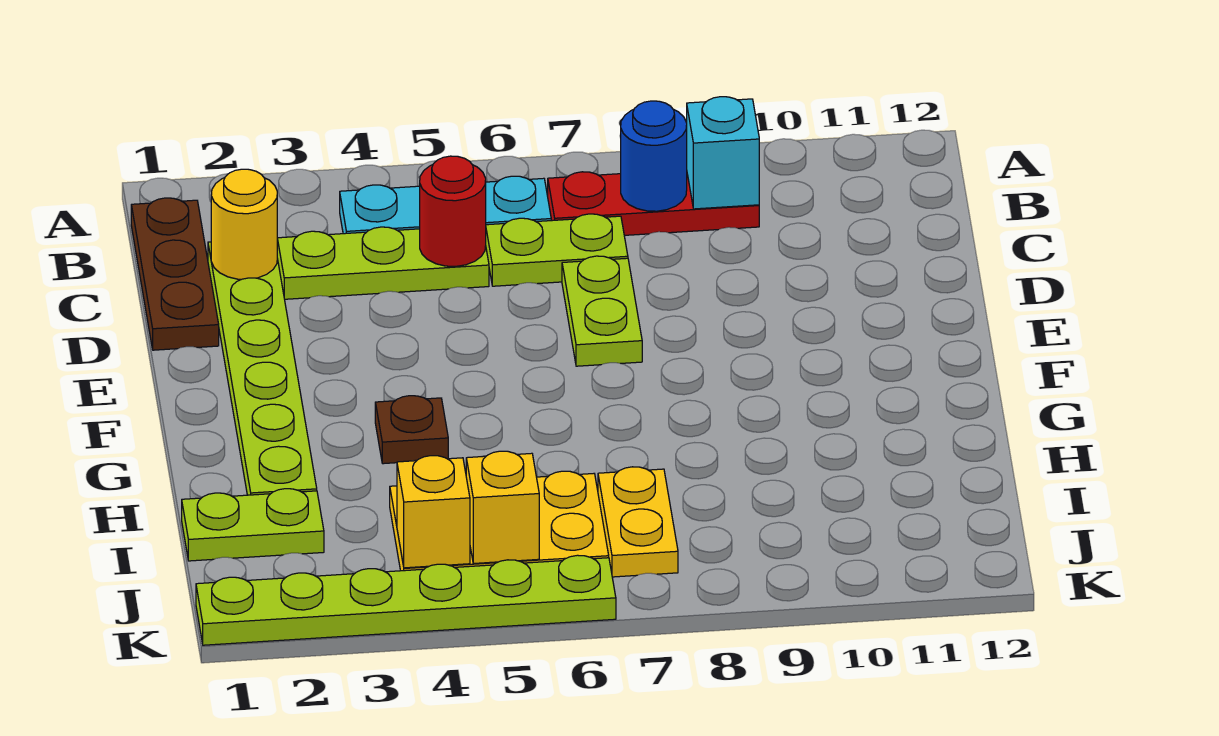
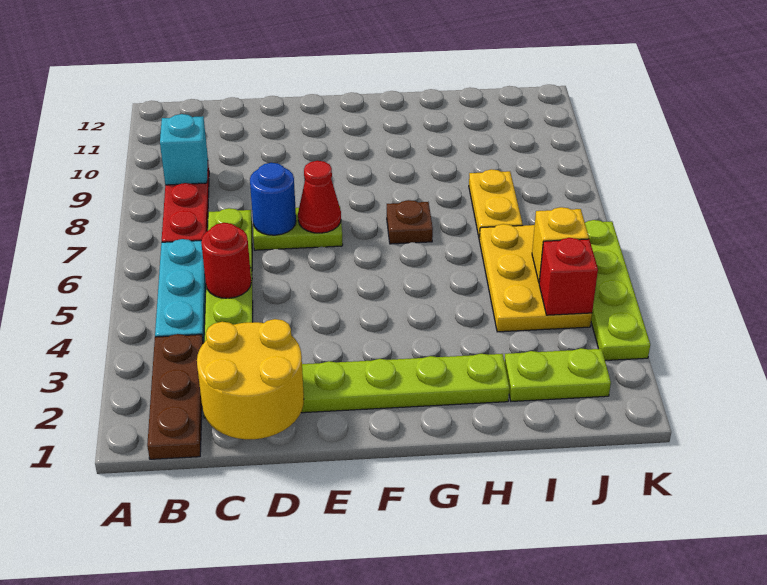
brown plate B1:D1 level 1 -> brown plate B1:B3 level 1
blue round brick B8 level 2 -> blue round brick D7 level 2
yellow round brick C2 level 2 -> yellow round brick C1:D2 level 2
none -> red cone E7 level 2
brown plate G4 level 1 -> brown plate G7 level 1
lime plate I1:I2 level 1 -> lime plate I2:J2 level 1
yellow plate I7:J7 level 1 -> yellow plate I7:I8 level 1
yellow brick J4 level 2 -> red brick J4 level 2
lime plate K1:K6 level 1 -> lime plate K3:K6 level 1

